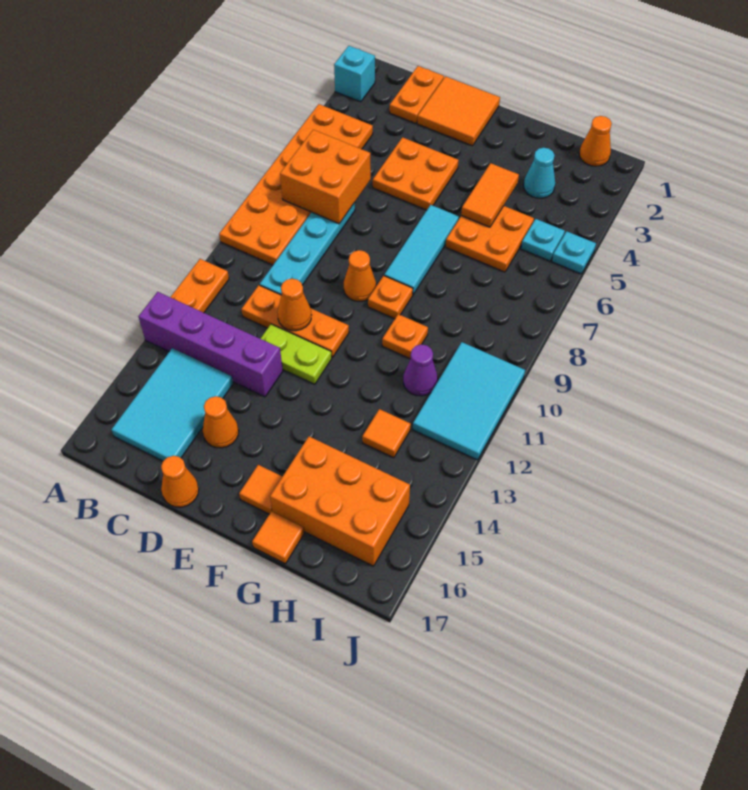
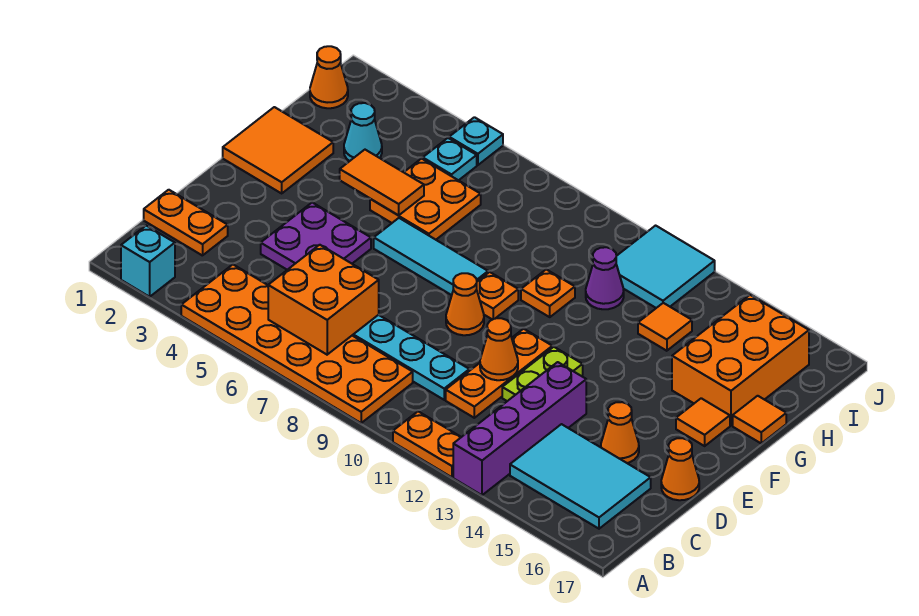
orange tile D1:E2 level 1 -> orange tile F1:G2 level 1
orange plate D4:E5 level 1 -> purple plate D4:E5 level 1
cyan tile I10:J12 level 1 -> cyan tile I11:J12 level 1

